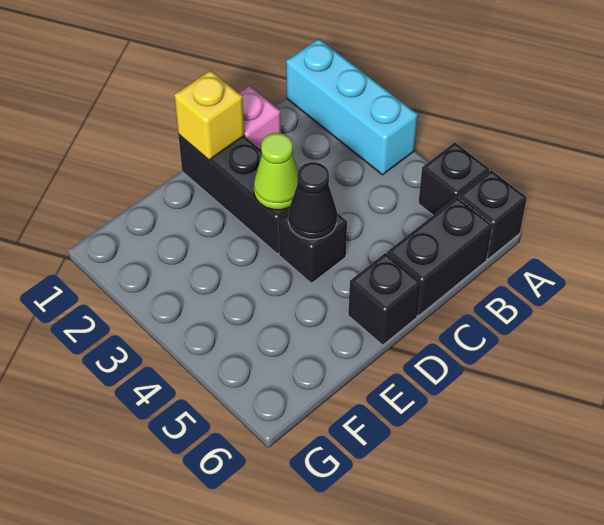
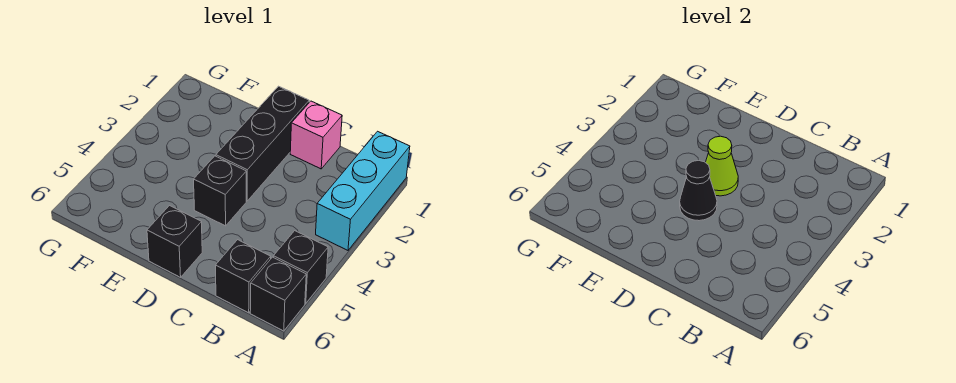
black brick B6:C6 level 1 -> black brick B6 level 1
yellow brick D1 level 2 -> none

